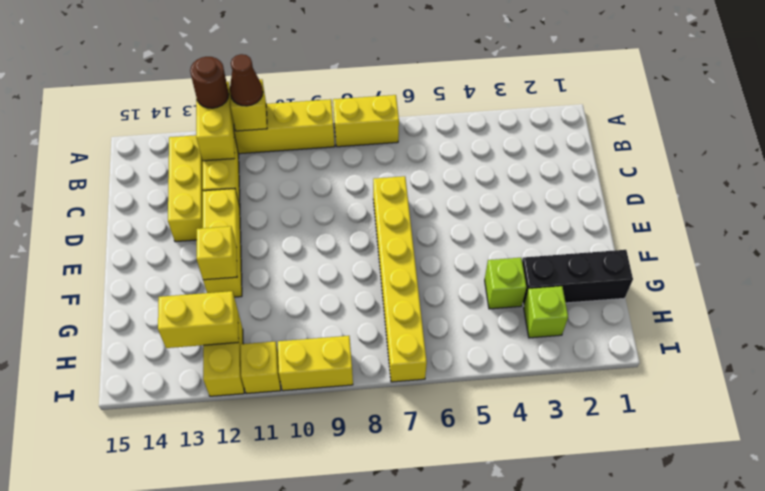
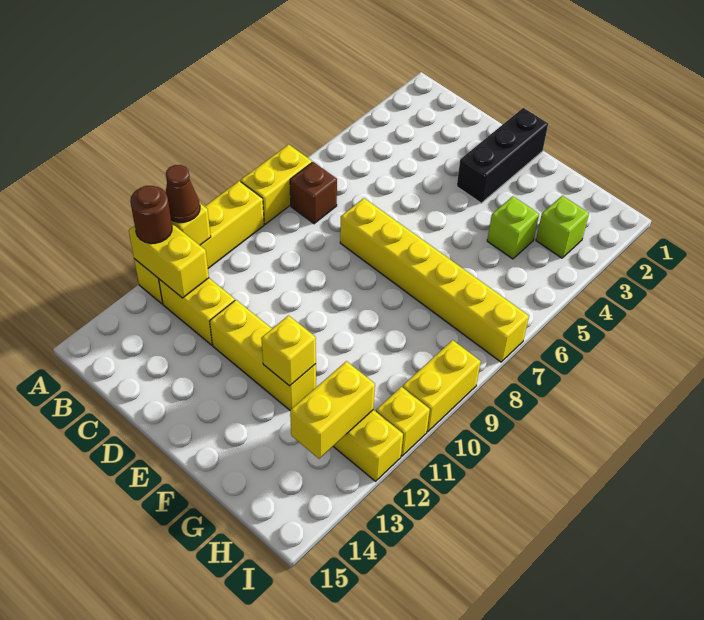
none -> brown brick B7 level 1
yellow brick B13:D13 level 1 -> none
black brick G1:G3 level 1 -> black brick E1:E3 level 1

